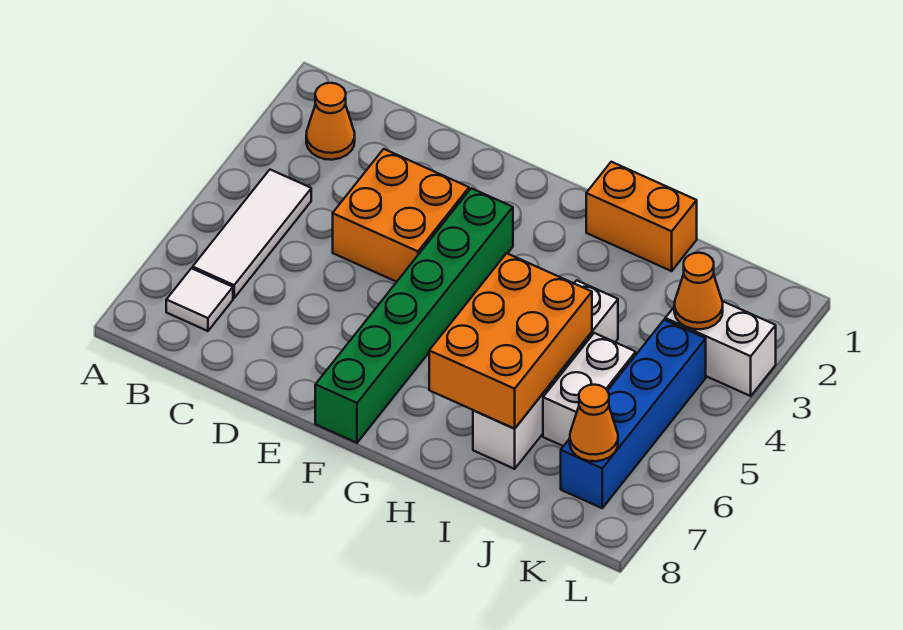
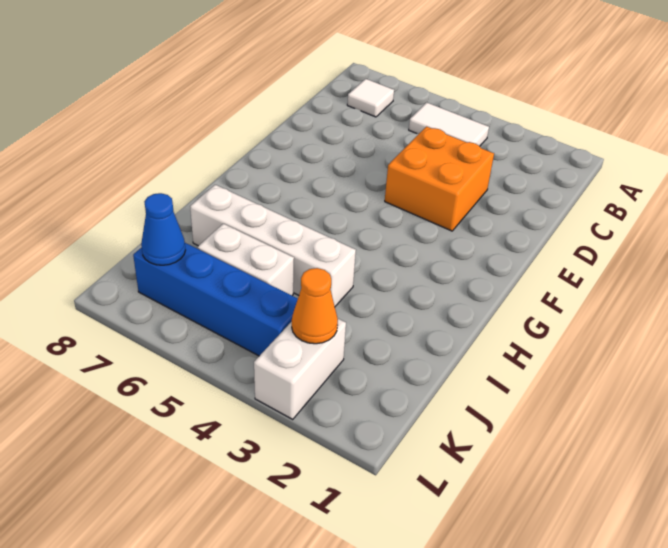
orange cone B2 level 1 -> none
white tile B4:B6 level 1 -> white tile B4:B5 level 1
green brick F3:F8 level 1 -> none
orange brick H1:I1 level 1 -> none
orange brick H5:I7 level 2 -> none
orange cone K7 level 2 -> blue cone K7 level 2

